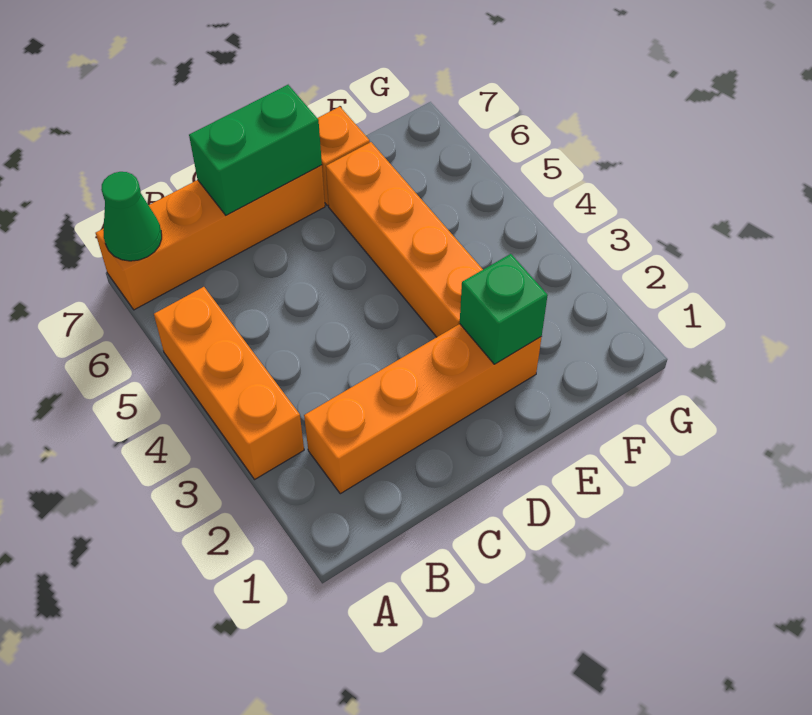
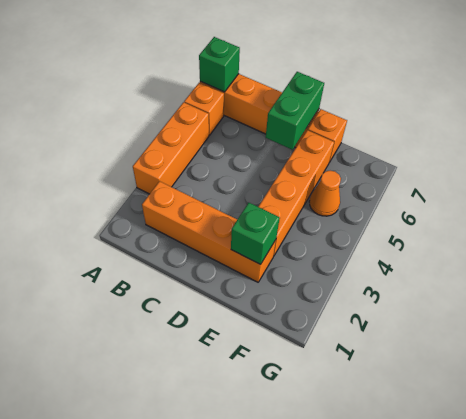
none -> orange brick A6 level 1
green cone A7 level 2 -> green brick A7 level 2
green brick C7:D7 level 2 -> green brick D6:D7 level 2
none -> orange cone F5 level 1

